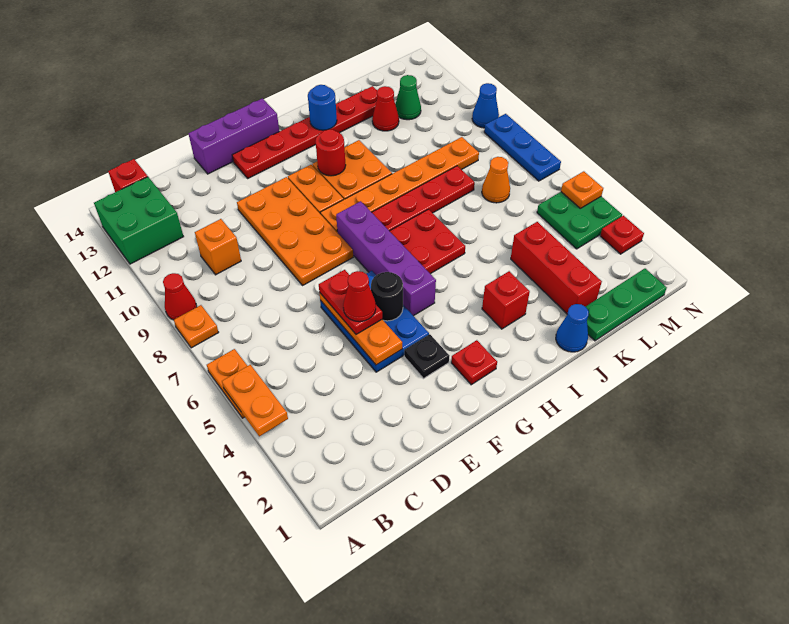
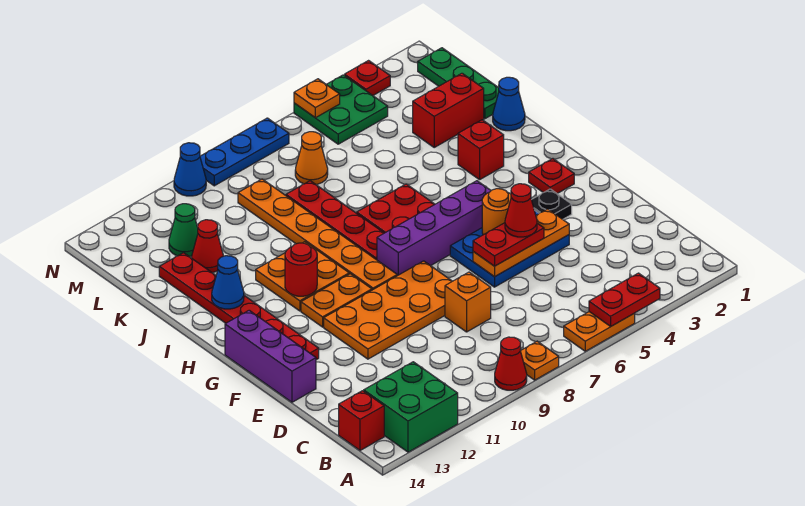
orange plate A4:A5 level 2 -> red plate A4:A5 level 2
orange brick C10 level 1 -> orange brick D8 level 1
black round brick F5 level 2 -> orange round brick F5 level 2
blue round brick I13 level 2 -> blue cone I13 level 2
red brick K2:K4 level 1 -> red brick K2:K3 level 1

